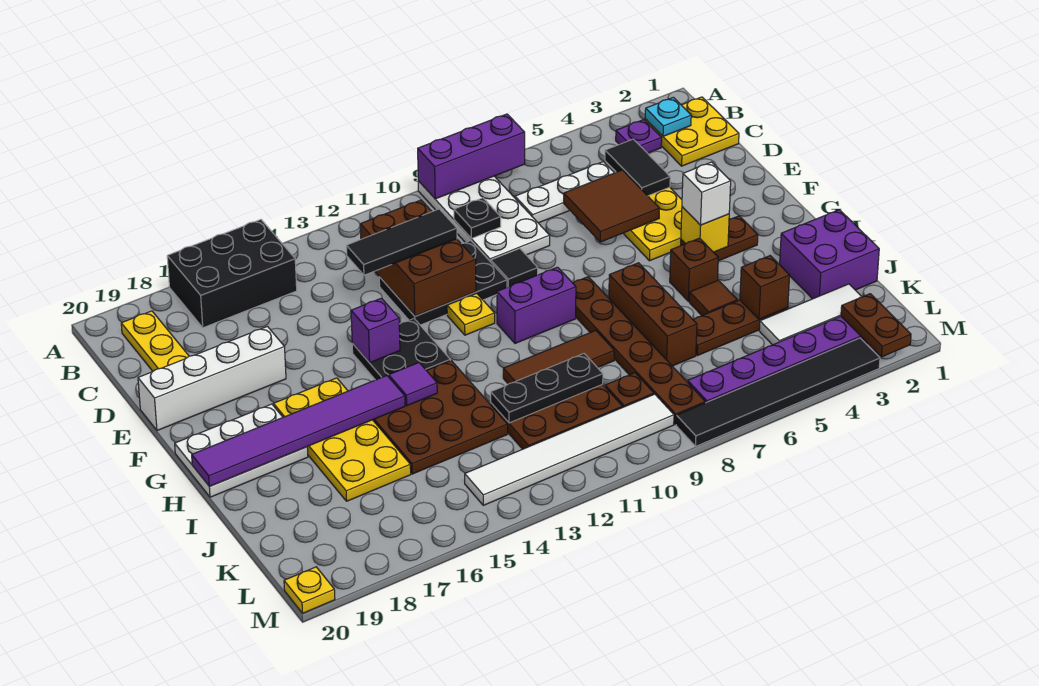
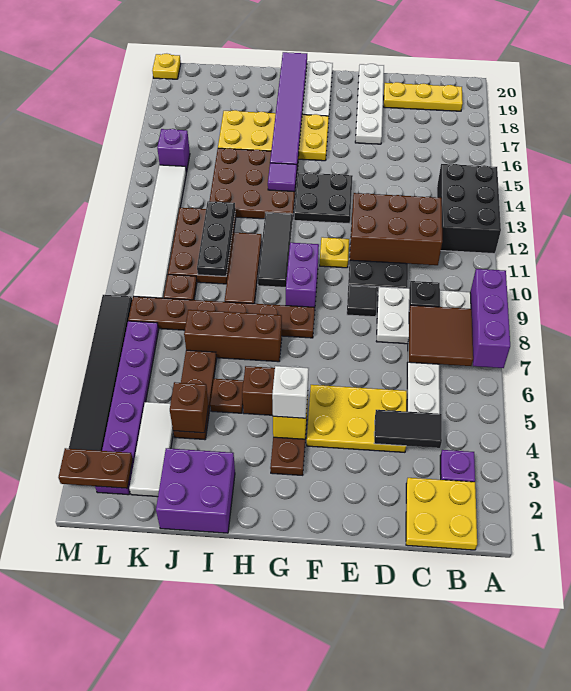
black brick A15:B17 level 1 -> black brick A12:B14 level 1
cyan plate B2 level 2 -> none
brown tile D5:E6 level 2 -> brown tile B7:C8 level 2
black tile D11:D13 level 3 -> black tile H10:H12 level 1
white brick E17:E20 level 1 -> white plate E17:E20 level 1
purple brick F14 level 2 -> purple brick L15 level 1
brown tile I5 level 1 -> brown plate I5 level 1

